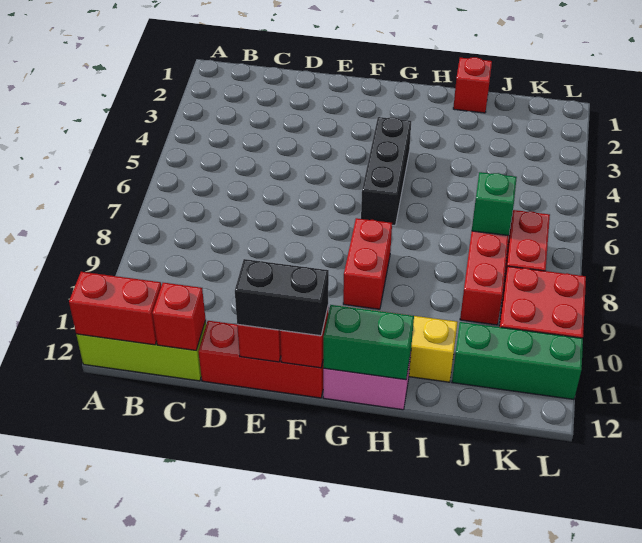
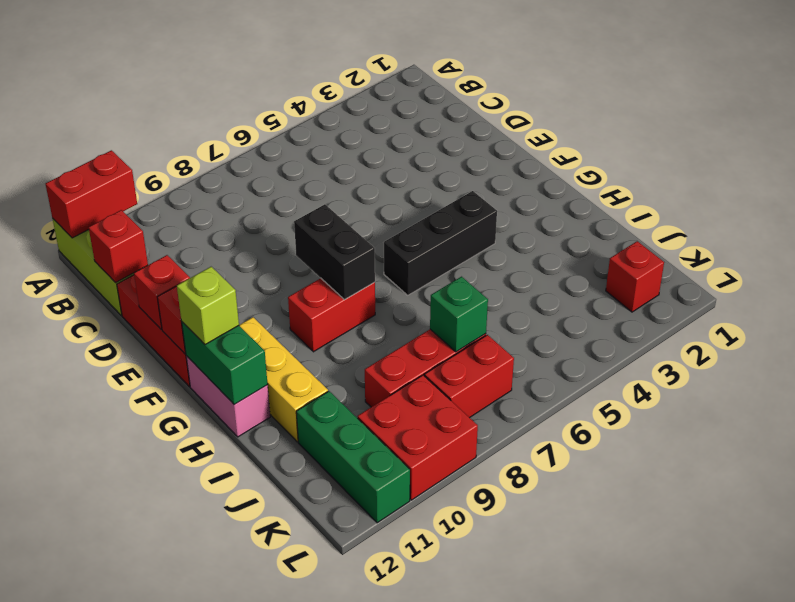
red brick A12:B12 level 2 -> red brick A11:A12 level 2
black brick E12:F12 level 3 -> black brick F8:G8 level 2
none -> lime brick G12 level 3
red brick I1 level 1 -> red brick K2 level 1

